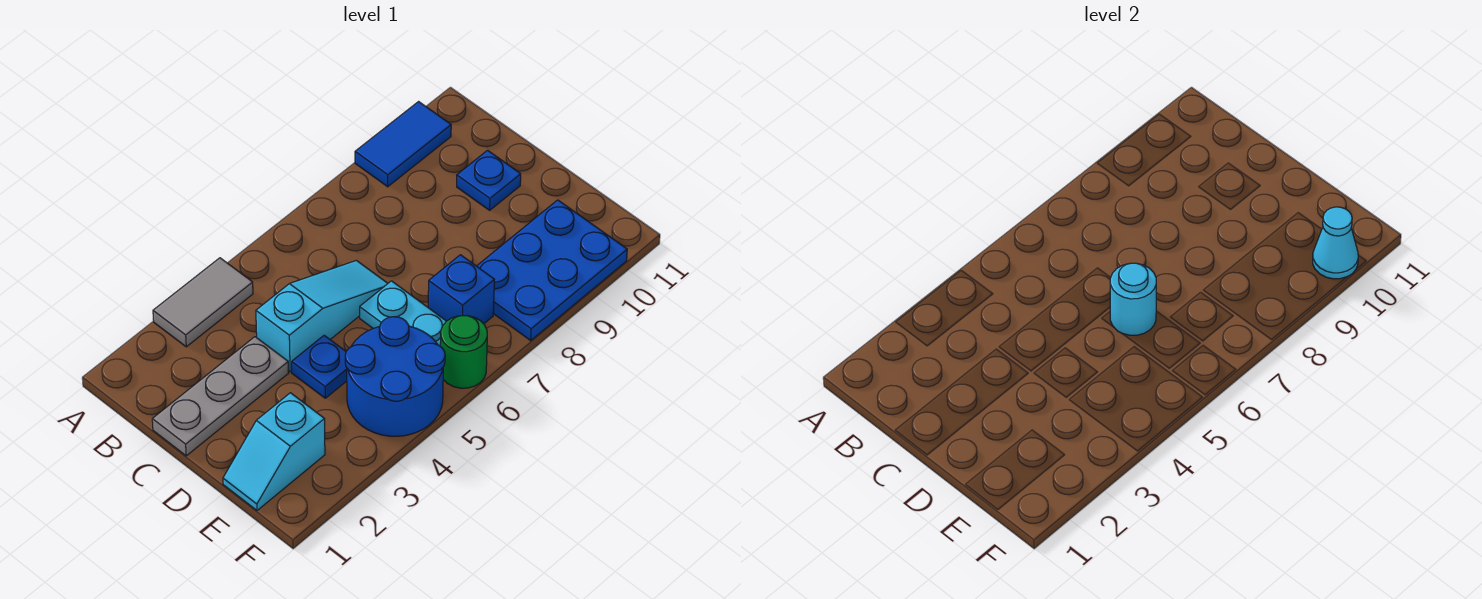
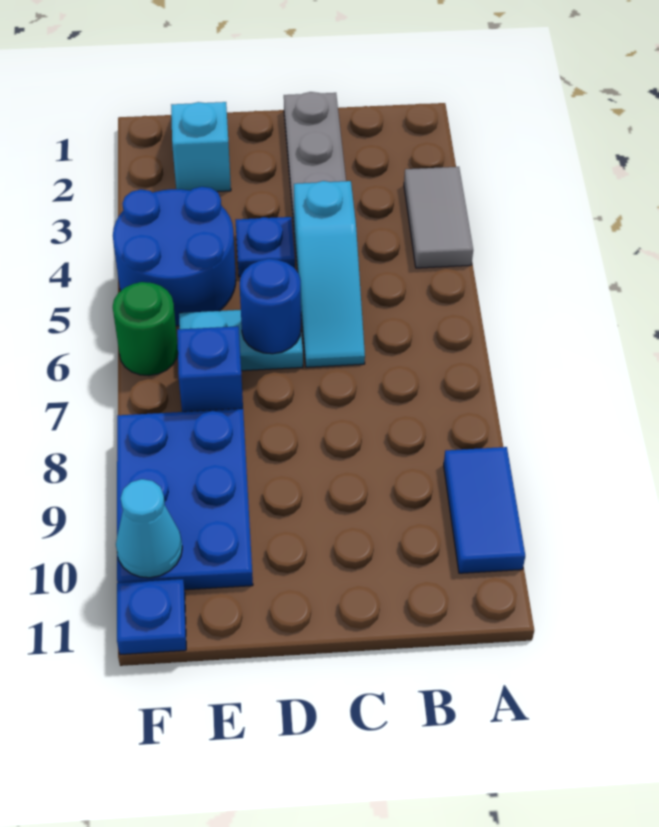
blue plate C10 level 1 -> blue plate F11 level 1
cyan round brick D6 level 2 -> blue round brick D6 level 2

